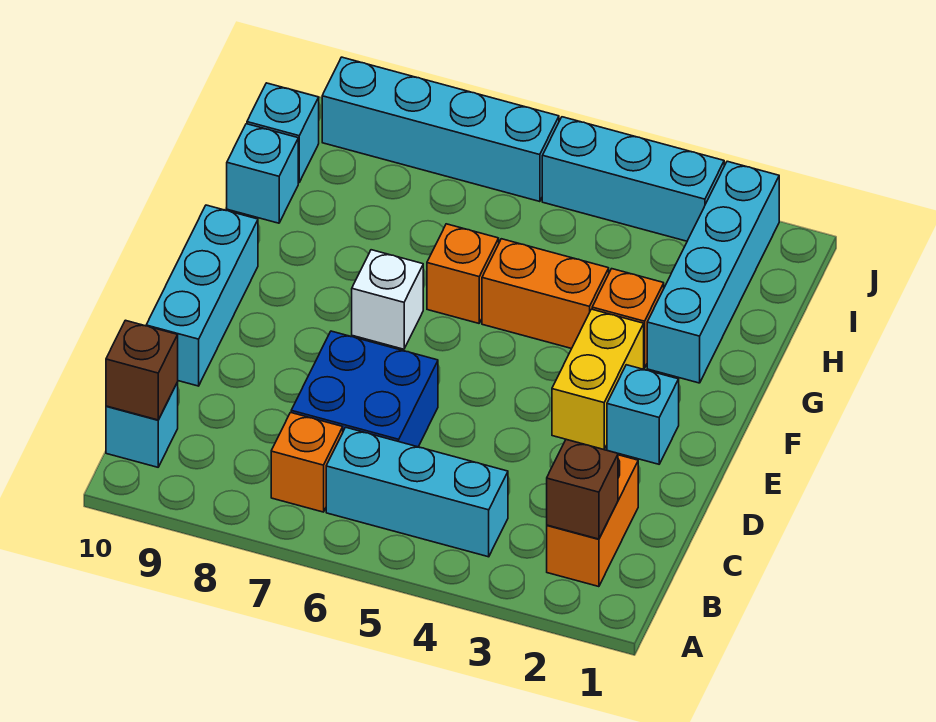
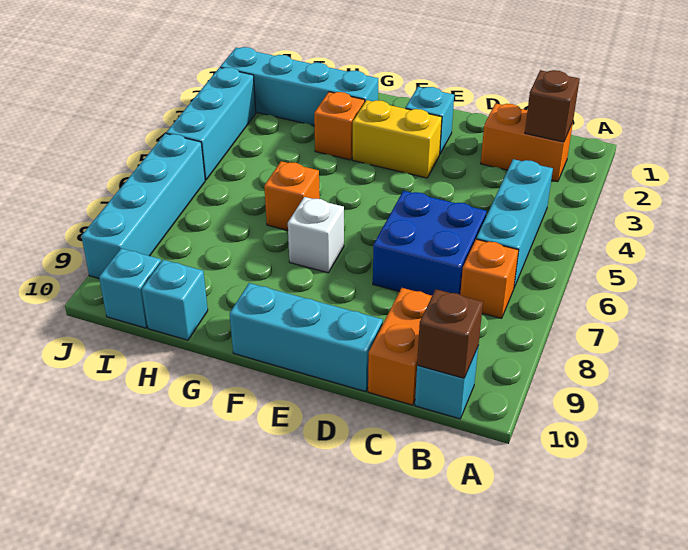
orange brick G4:G5 level 1 -> orange brick C9:C10 level 1

